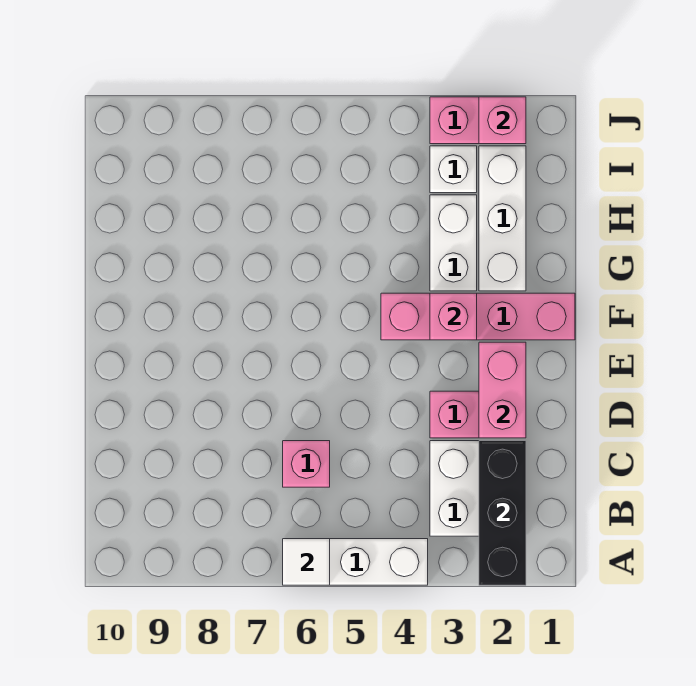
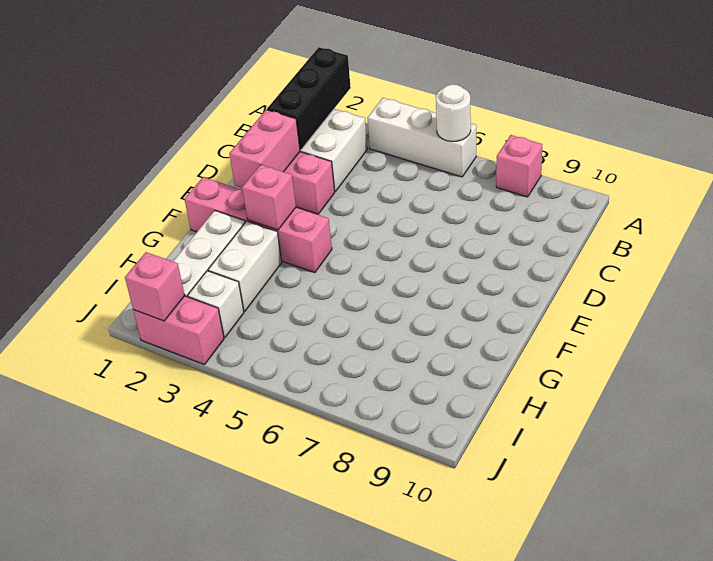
white tile A6 level 2 -> white round brick A6 level 2
pink brick C6 level 1 -> pink brick A8 level 1

